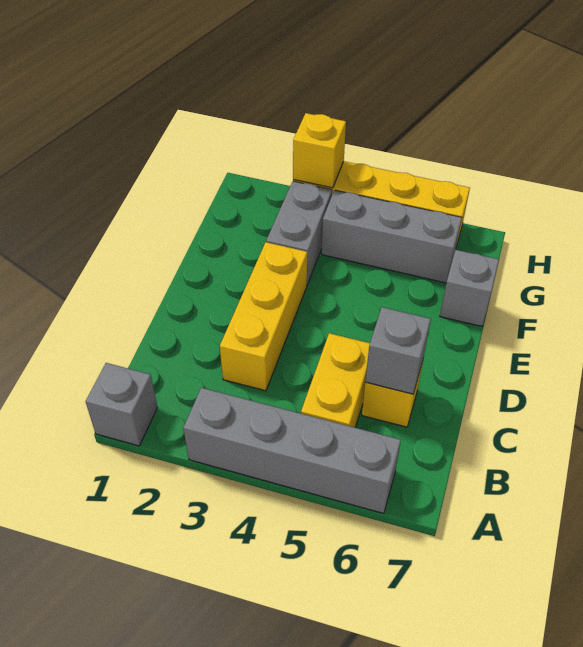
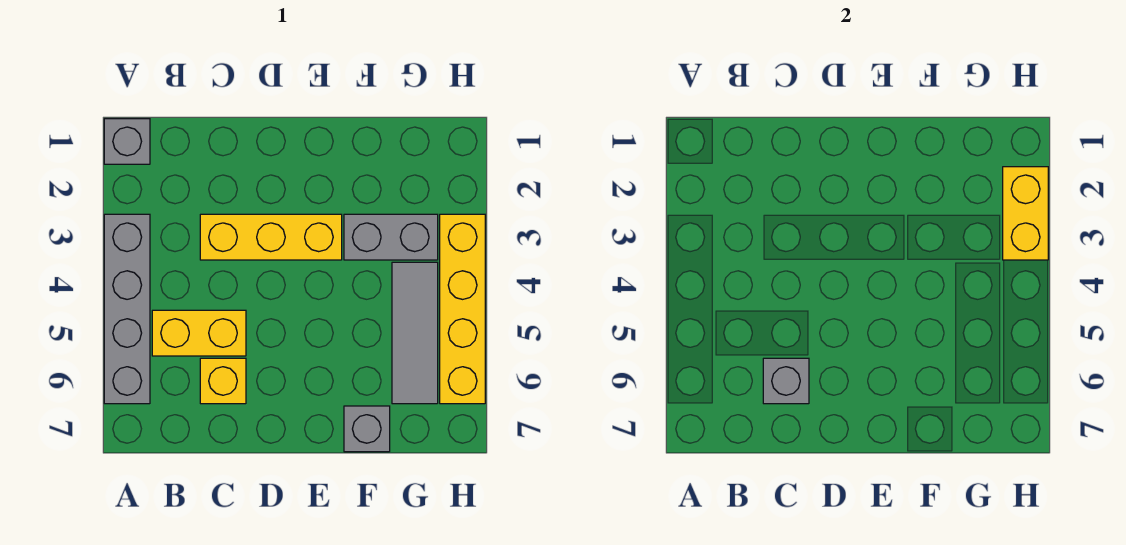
grey brick G4:G6 level 1 -> grey tile G4:G6 level 1
yellow brick H3 level 2 -> yellow brick H2:H3 level 2

